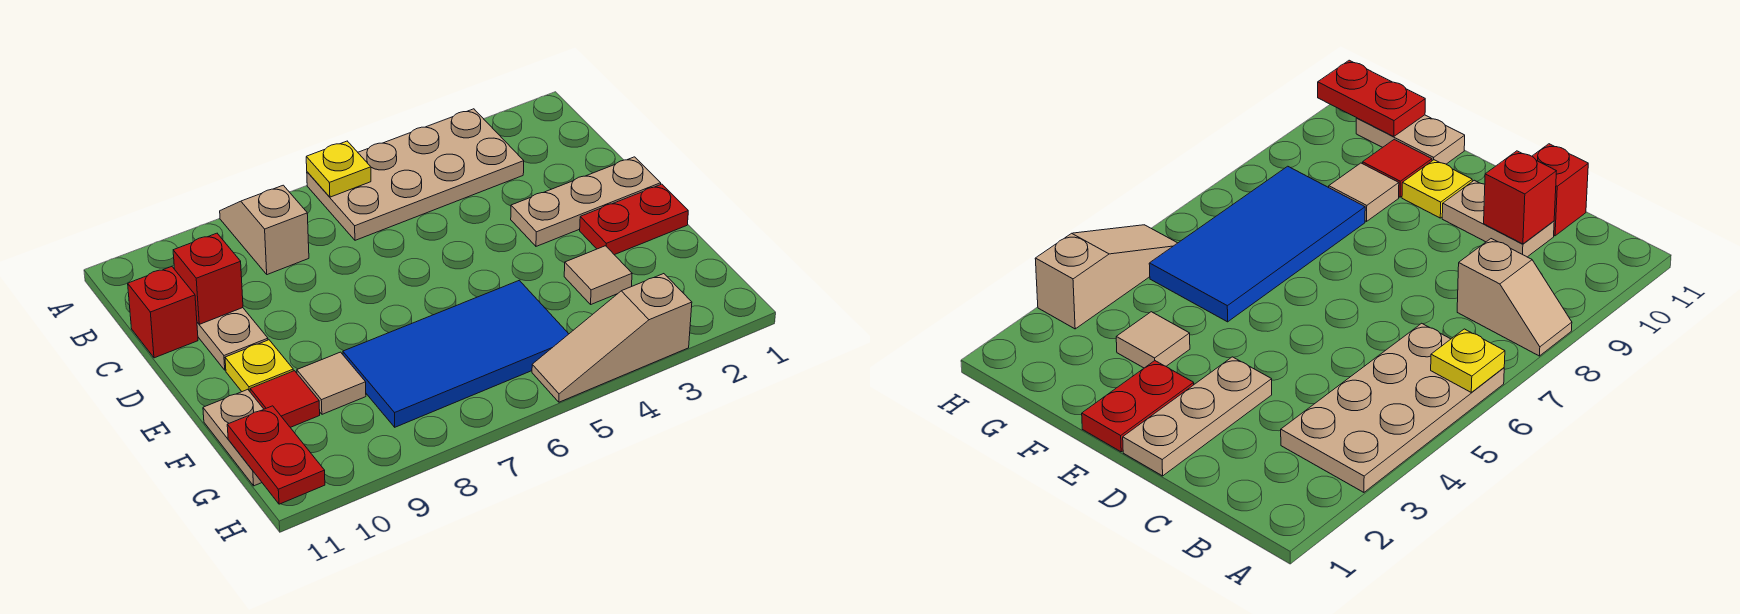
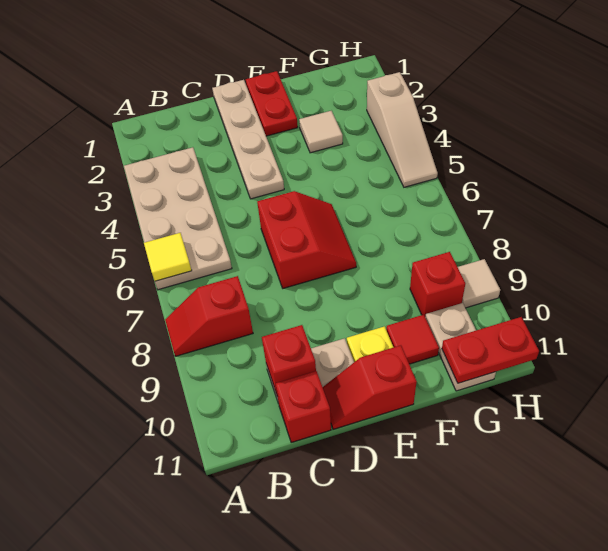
yellow plate A6 level 2 -> yellow tile A6 level 2
tan slope A8:B8 level 1 top B -> red slope A8:B8 level 1 top B
tan plate D1:D3 level 1 -> tan plate D1:D4 level 1
none -> red slope D6:E7 level 1 top D
none -> red slope D11:E11 level 1 top E
blue tile F5:G8 level 1 -> none
tan tile F9 level 1 -> tan tile H9 level 1
tan plate F11:G11 level 1 -> tan plate G10:G11 level 1
none -> red brick G9 level 1

